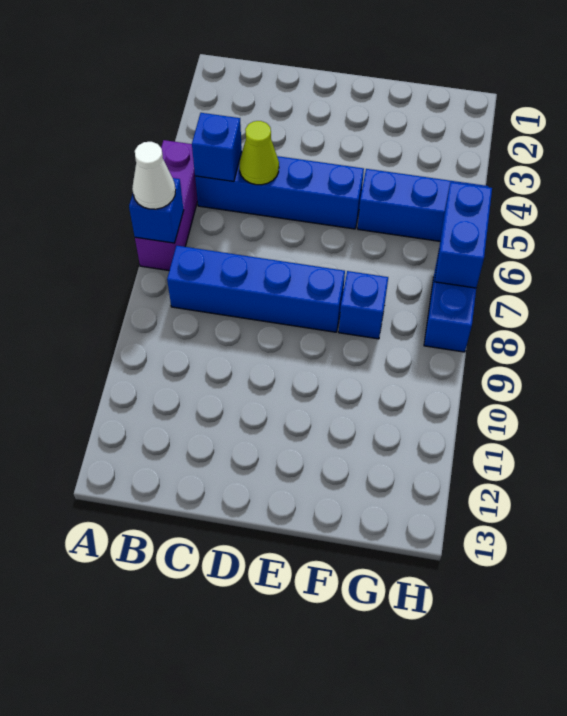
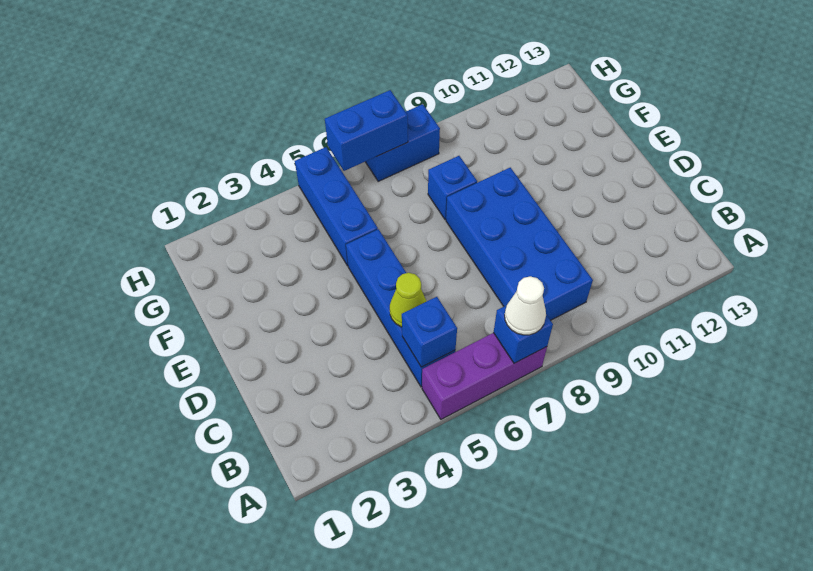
blue brick B8:E8 level 1 -> blue brick B8:E9 level 1

